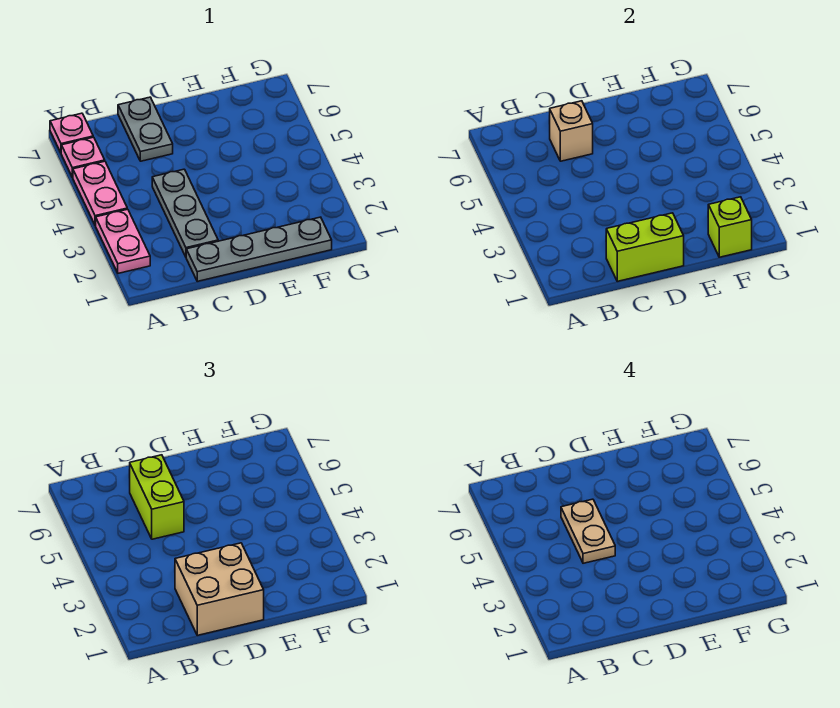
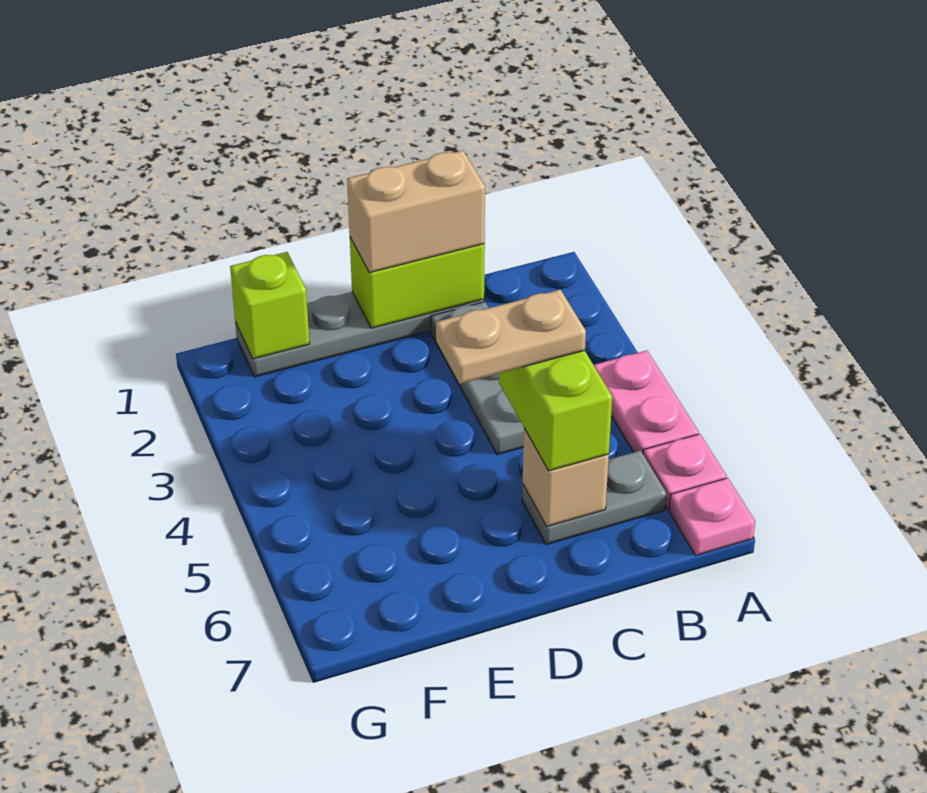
pink plate A2:A3 level 1 -> none
tan brick C1:D2 level 3 -> tan brick C1:D1 level 3
tan plate C4:C5 level 4 -> tan plate C5:D5 level 4
grey plate C6:C7 level 1 -> grey plate B6:C6 level 1

